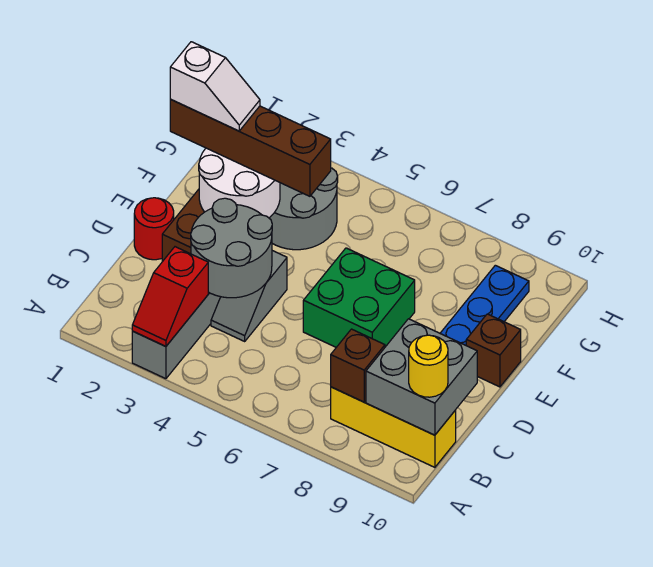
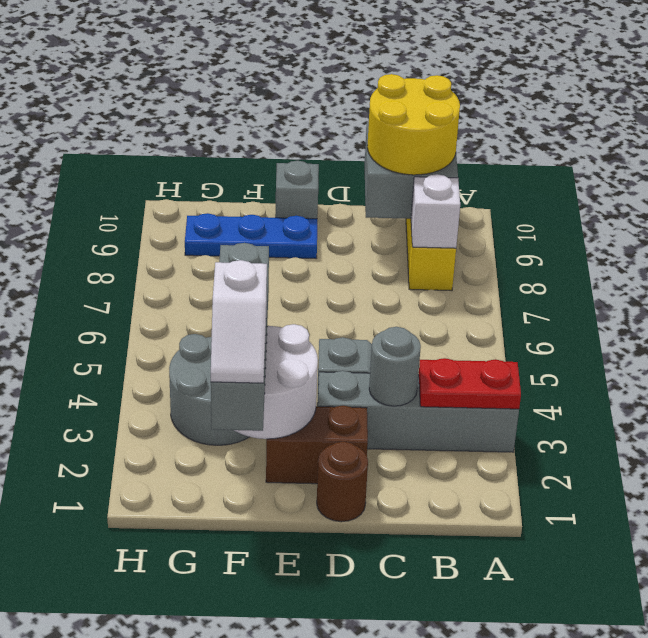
red slope A3:B3 level 2 top B -> red plate A3:B3 level 2
brown brick B8 level 2 -> white brick B8 level 2
yellow round brick B10 level 3 -> yellow round brick B9:C10 level 3
grey round brick C3:D4 level 2 -> grey round brick C3 level 2
red round brick D1 level 1 -> brown round brick D1 level 1
green brick D6:E7 level 1 -> none
brown brick E10 level 1 -> grey brick E10 level 1
brown brick F1:F4 level 3 -> grey brick F1:F4 level 3
white slope F1:F2 level 4 top 1 -> white slope F1:F2 level 4 top 2

